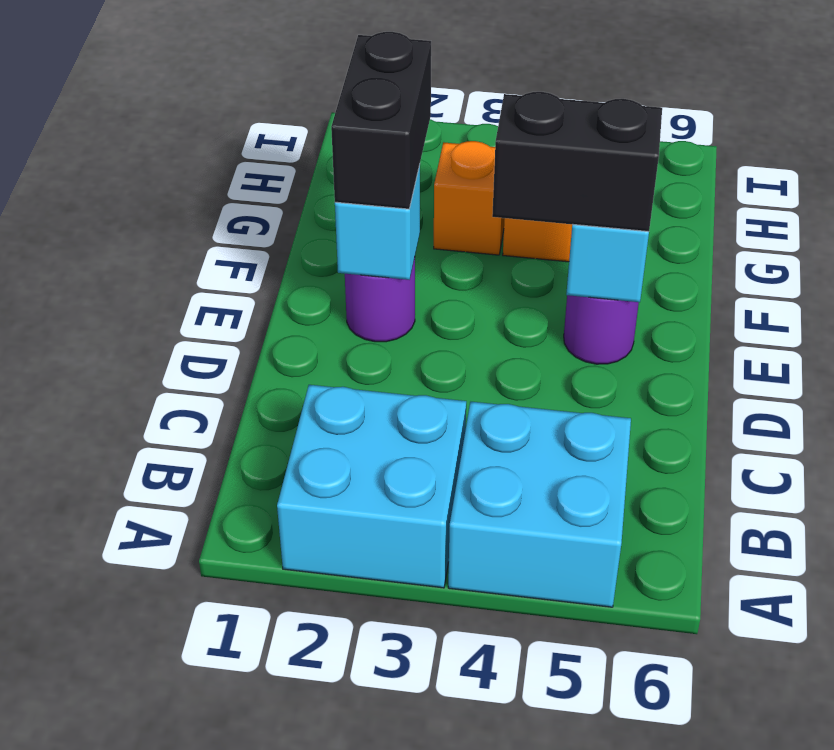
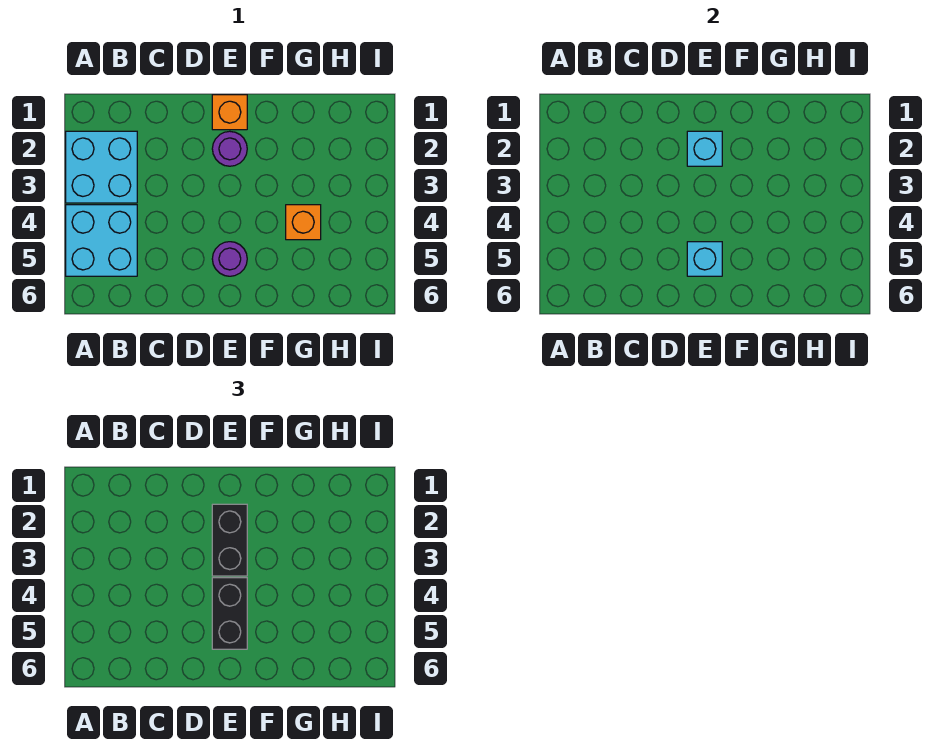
black brick E2:F2 level 3 -> black brick E2:E3 level 3
orange brick G3 level 1 -> orange brick E1 level 1

